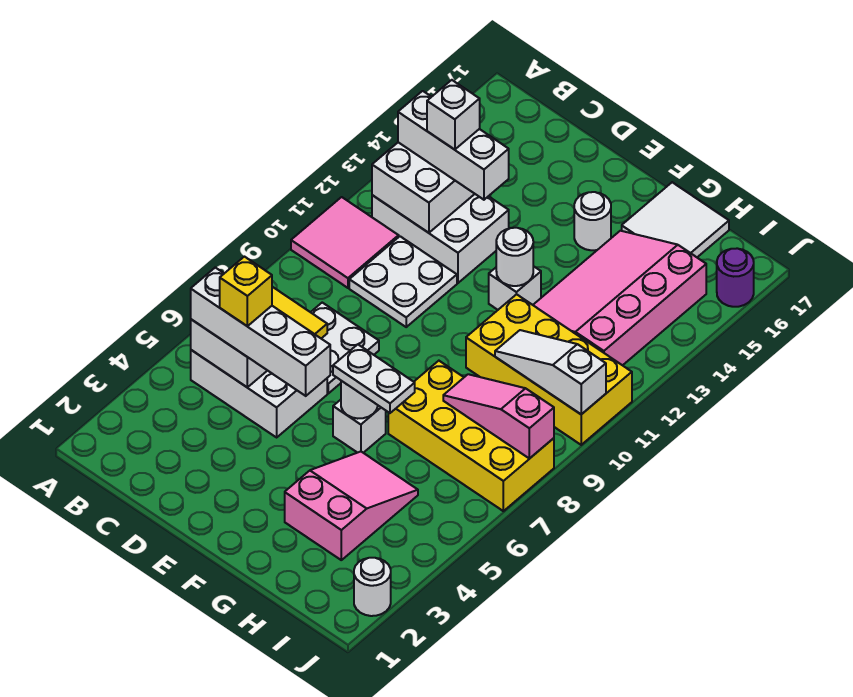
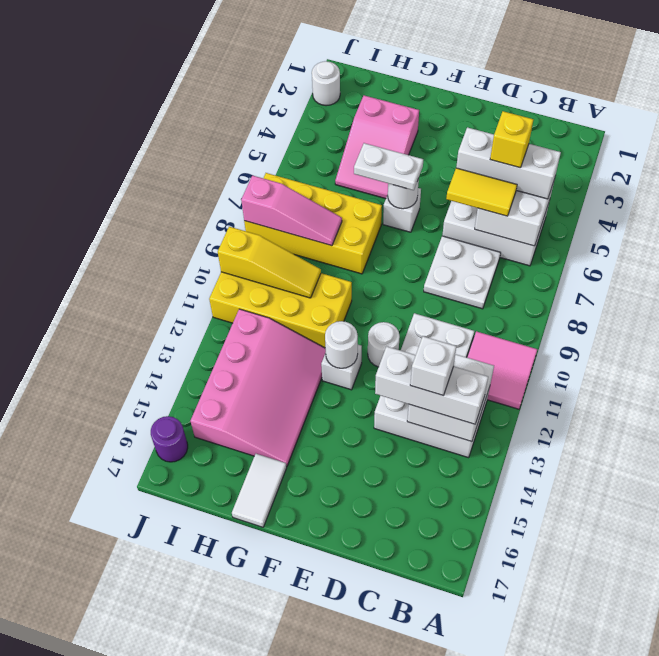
white brick B5:E5 level 3 -> white brick B5:D5 level 3
white round brick F15 level 1 -> white round brick E11 level 1
white tile G16:H17 level 1 -> white tile G16:G17 level 1
white slope H10:J10 level 2 top J -> yellow slope H10:J10 level 2 top J

